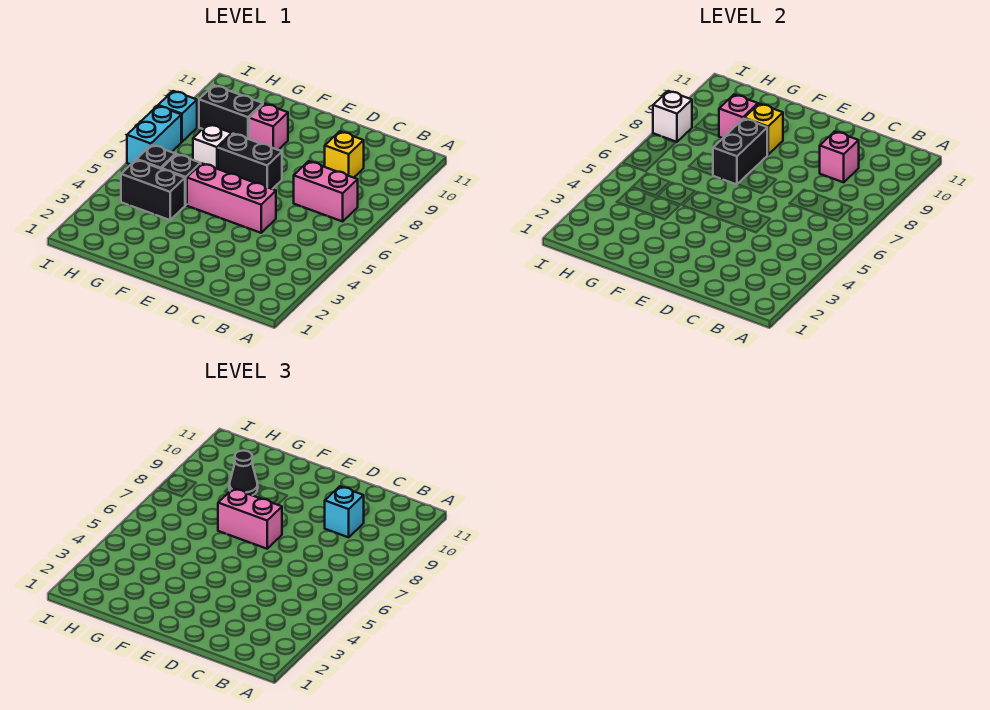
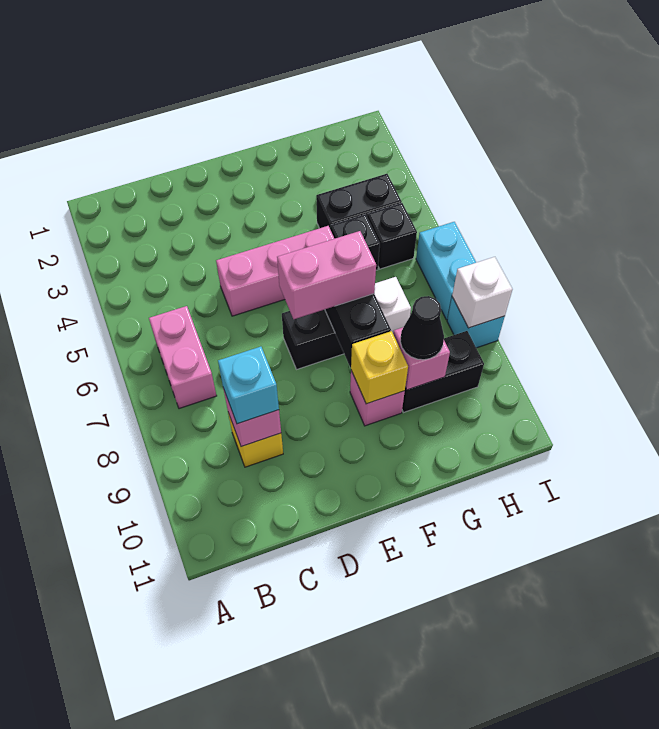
pink brick B7:C7 level 1 -> pink brick B6:B7 level 1

